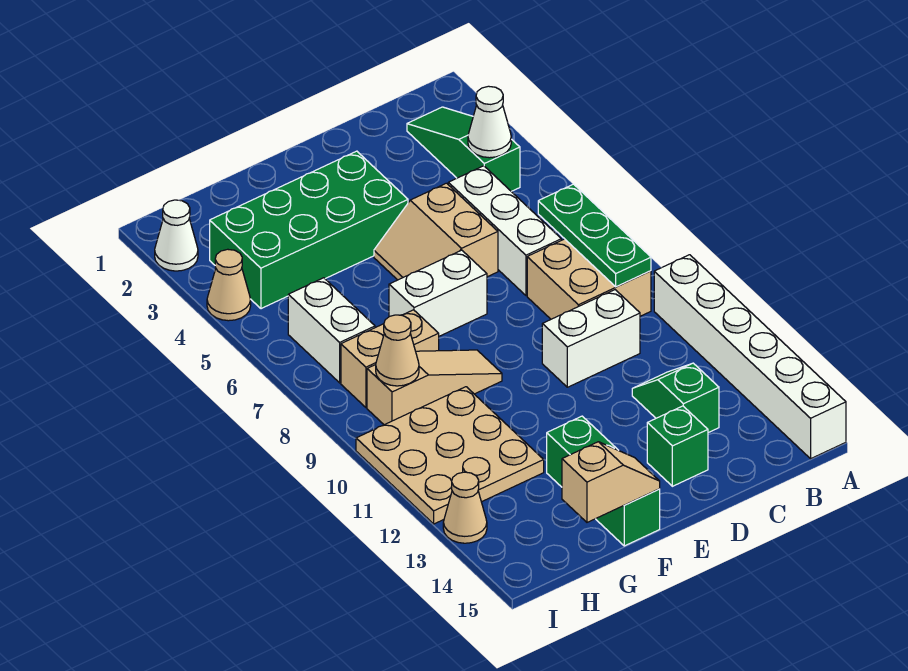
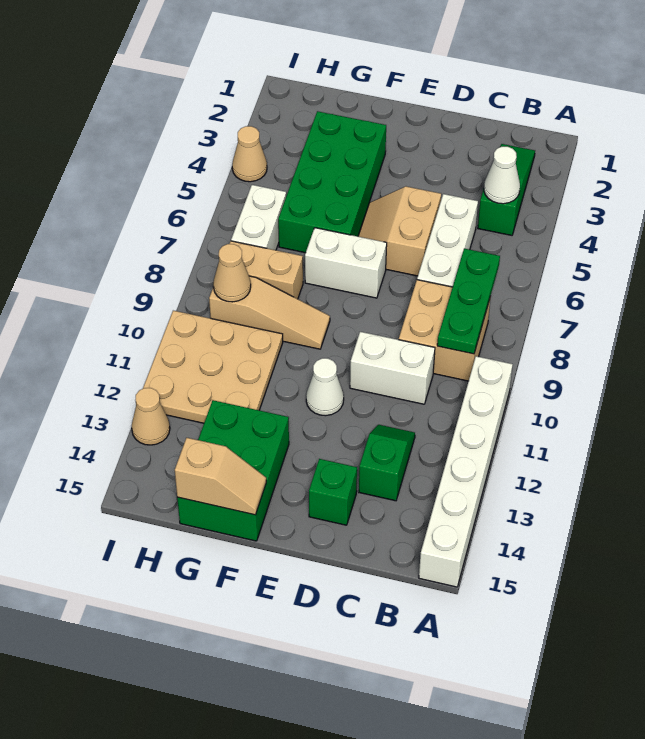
green brick E3:H4 level 1 -> green brick F3:G6 level 1
green brick F13:F15 level 1 -> green brick F13:G15 level 1
white cone I2 level 1 -> white cone E11 level 1

